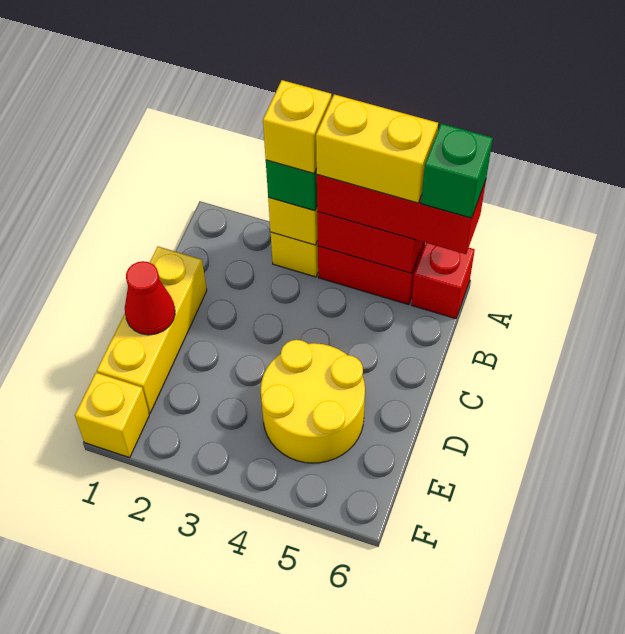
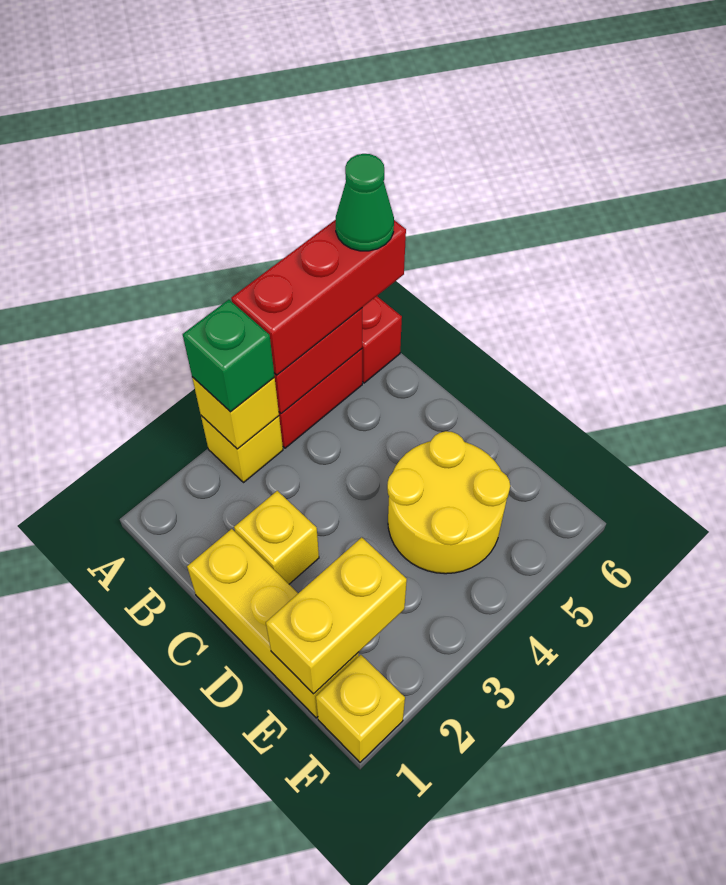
yellow brick A3 level 4 -> yellow brick C2 level 1
yellow brick A4:A5 level 4 -> yellow brick E1:E2 level 2
green brick A6 level 4 -> green cone A6 level 4
red cone D1 level 2 -> none

